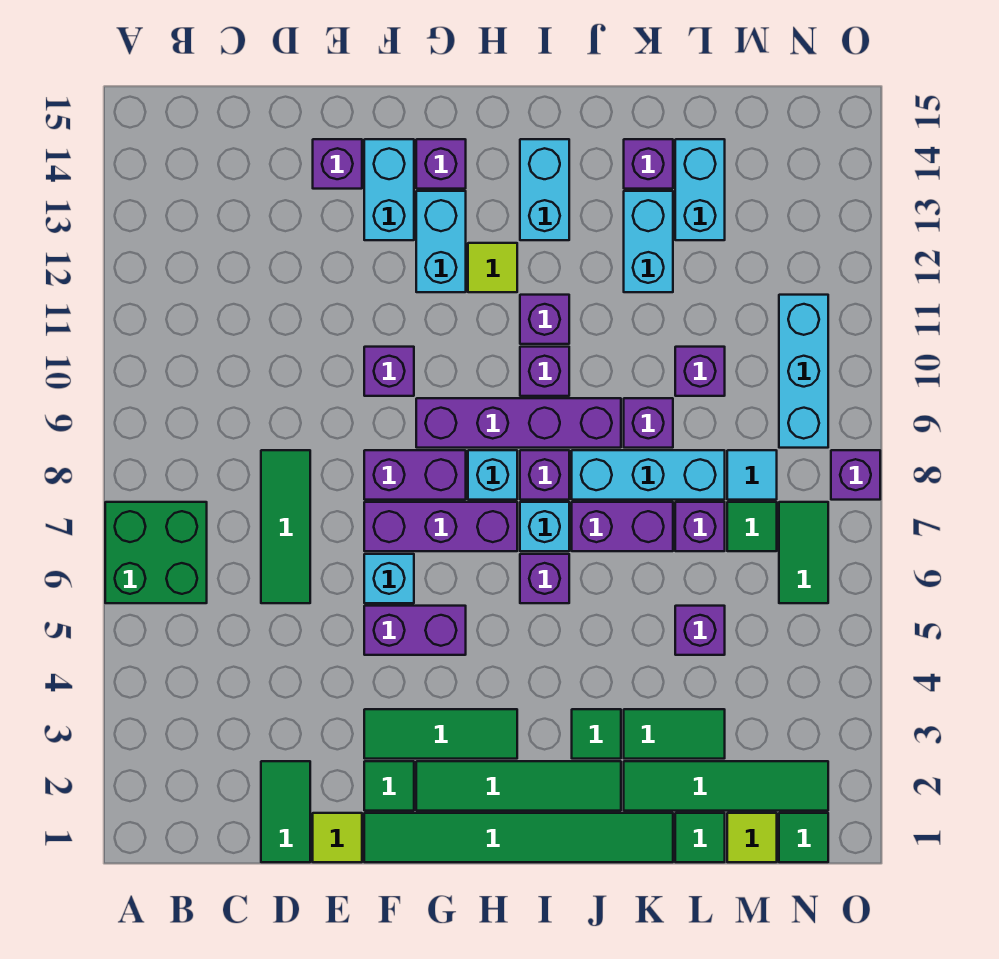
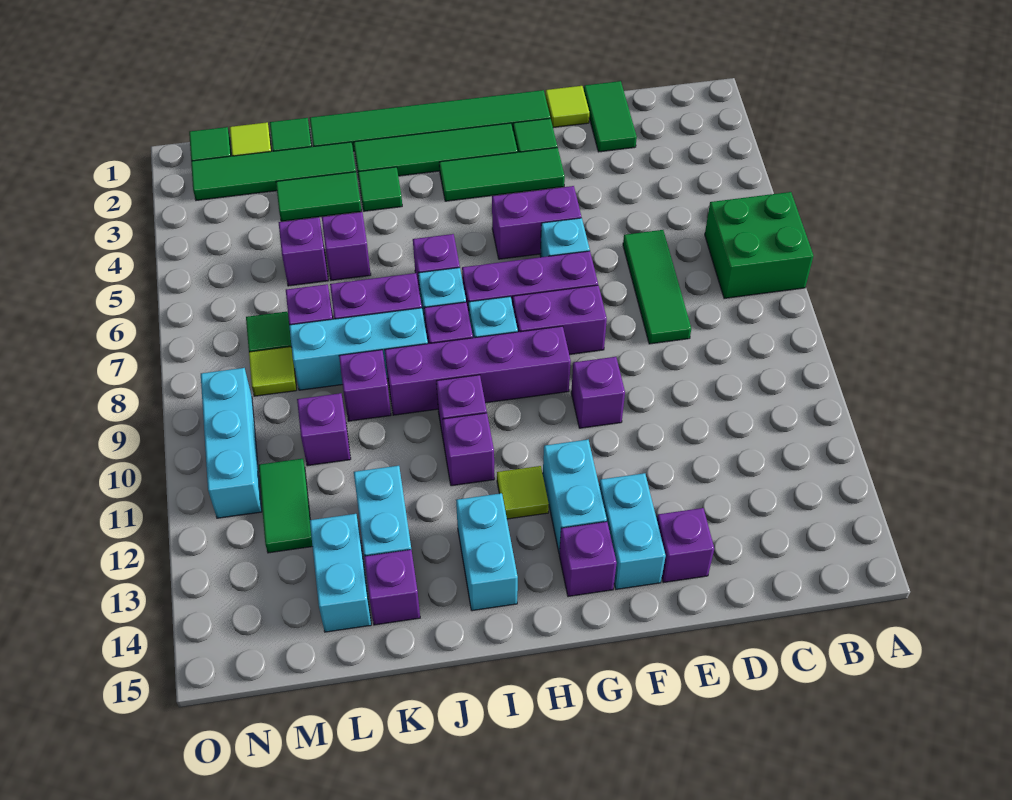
cyan tile M8 level 1 -> lime tile M8 level 1
green tile N6:N7 level 1 -> green tile M11:M12 level 1
purple brick O8 level 1 -> purple brick K5 level 1

